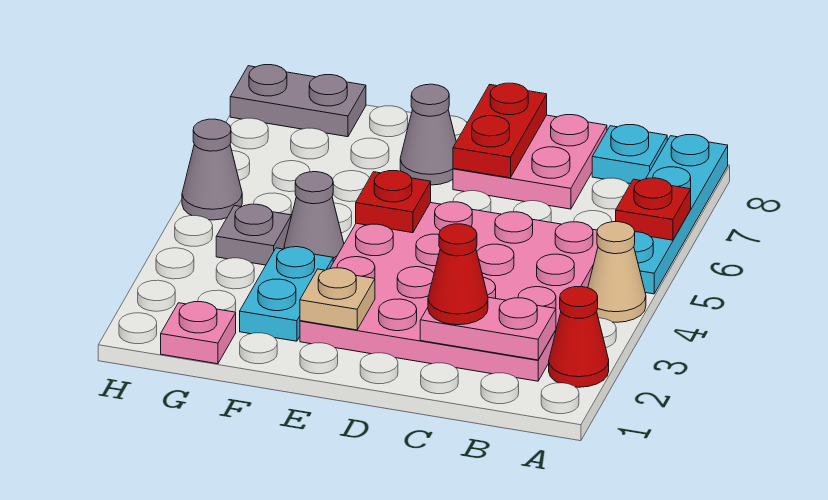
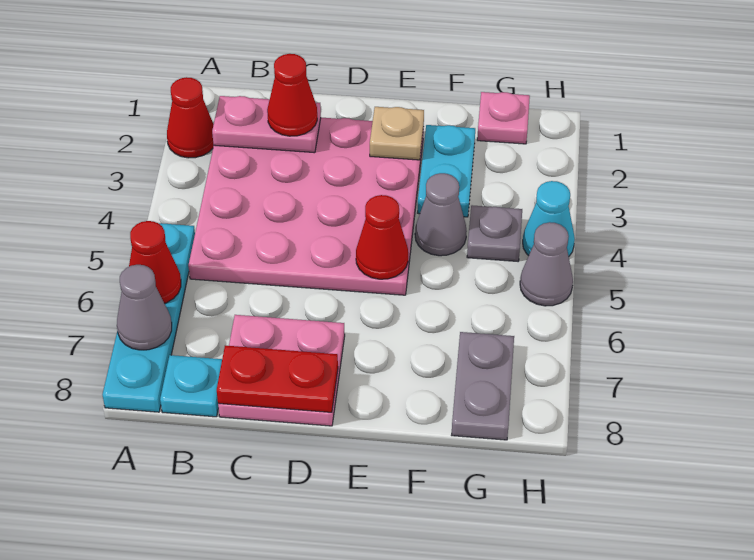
tan cone A4 level 1 -> none
red plate A6 level 2 -> red cone A6 level 2
red plate D7:D8 level 2 -> red plate C8:D8 level 2
red plate E5 level 2 -> red cone E5 level 2
grey cone E7 level 1 -> grey cone A7 level 2
grey plate G8:H8 level 1 -> grey plate G7:G8 level 1
none -> cyan cone H4 level 1

